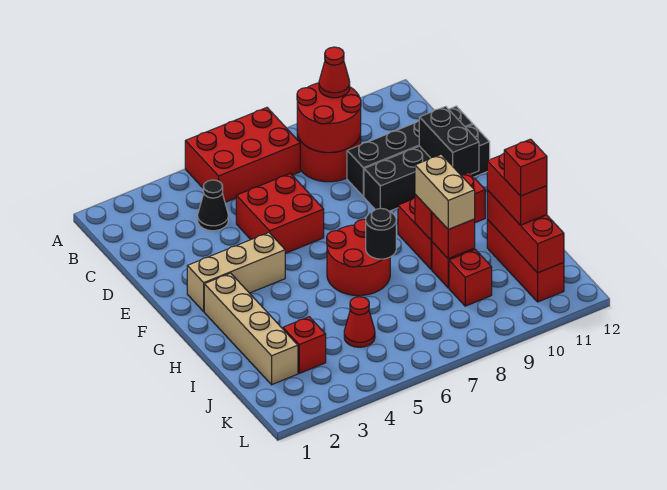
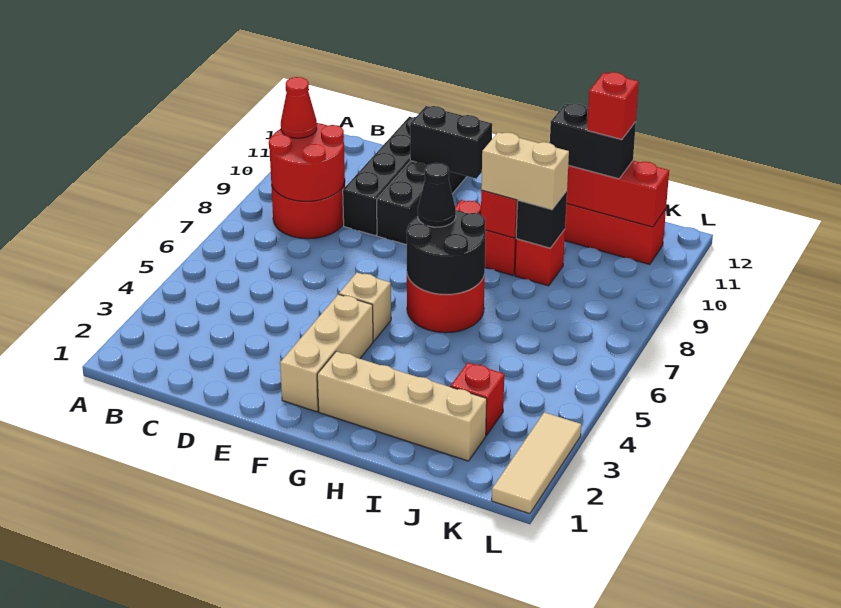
red brick A5:B7 level 1 -> none
black cone C4 level 1 -> black cone G7 level 3
red brick D5:E6 level 1 -> none
none -> tan brick F5 level 1
black round brick H7 level 2 -> black round brick G6:H7 level 2
red brick I9 level 2 -> black brick I9 level 2
red brick I11:J11 level 3 -> black brick I11:J11 level 3
red cone J5 level 1 -> none
red brick J9 level 1 -> none
none -> tan tile L1:L3 level 1

